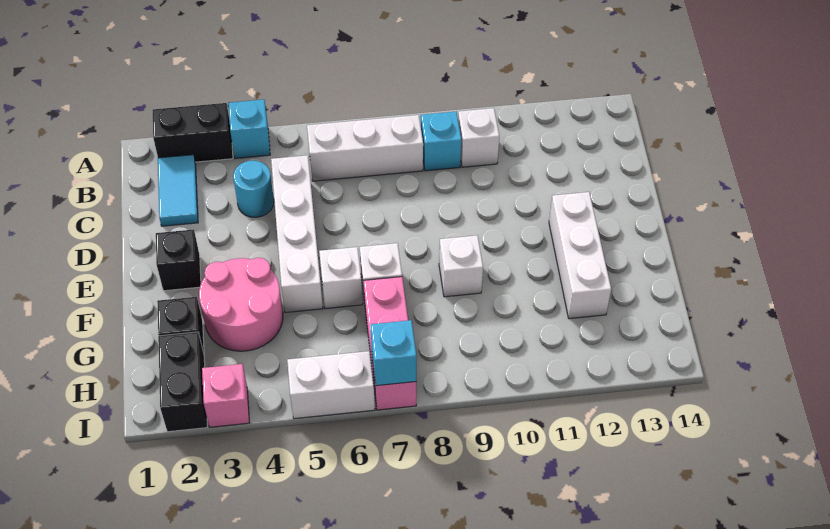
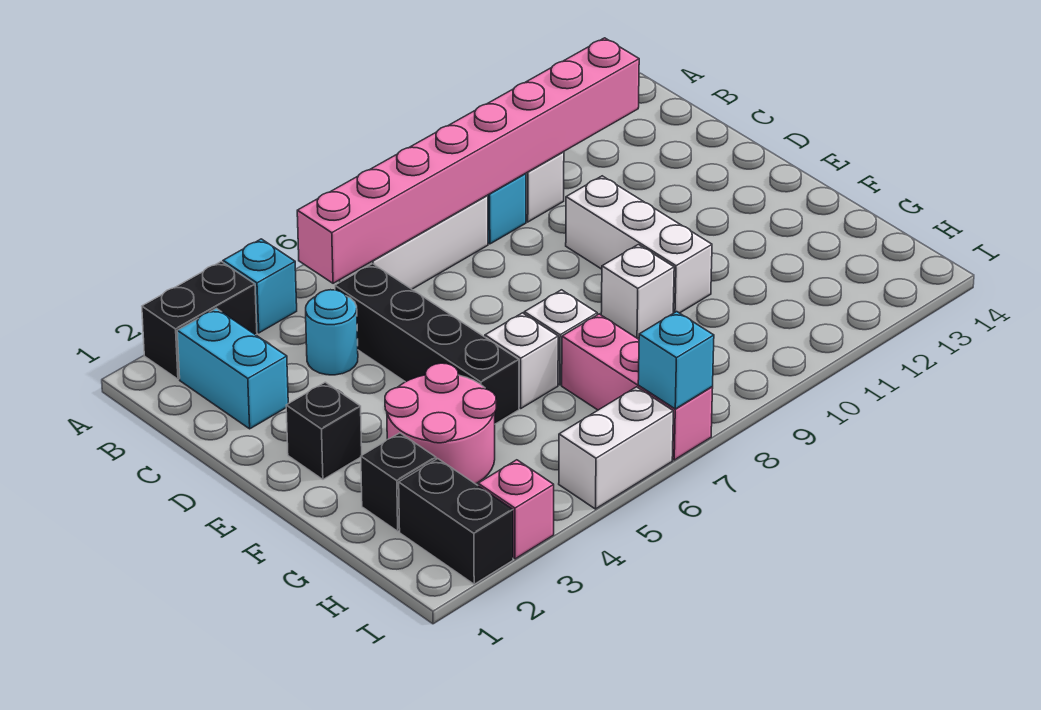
cyan tile B2:C2 level 1 -> cyan brick B2:C2 level 1
none -> pink brick B5:B12 level 2
white brick C5:F5 level 1 -> black brick C5:F5 level 1
white brick E12:G12 level 1 -> white brick D10:F10 level 1

